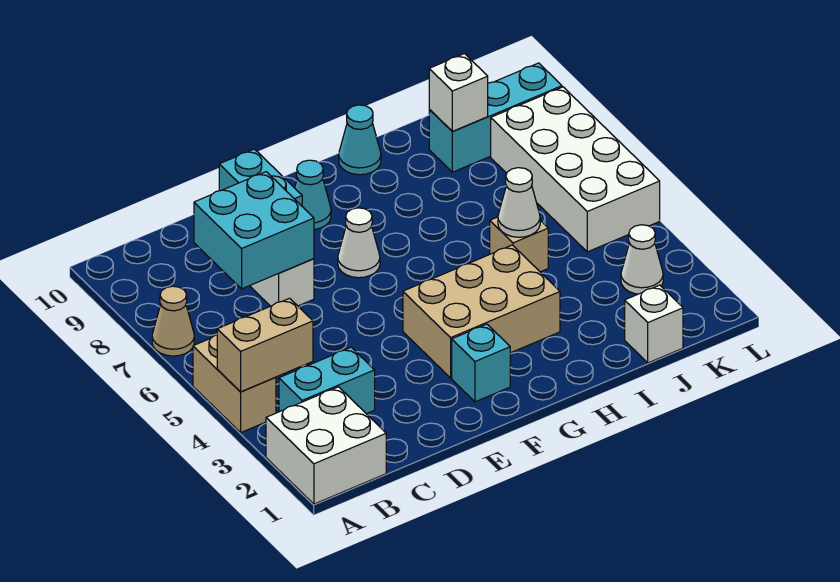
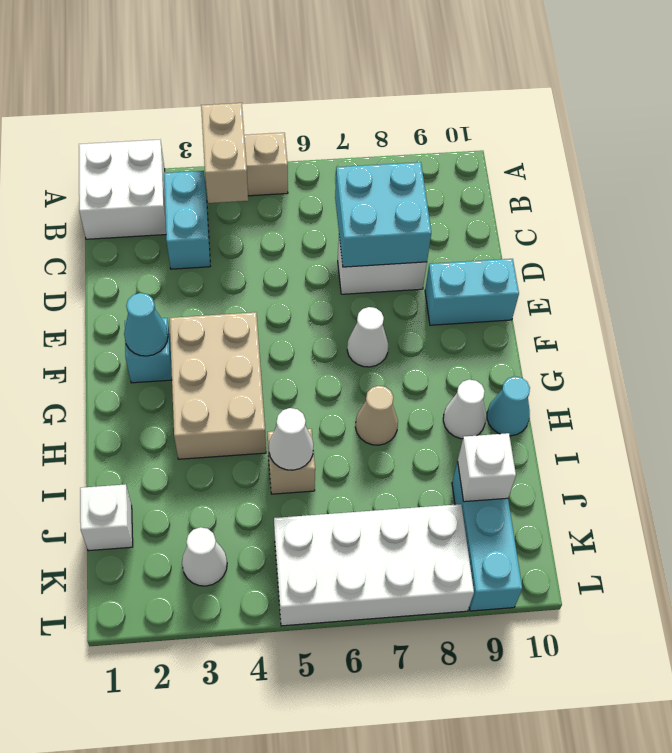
tan cone A7 level 1 -> tan cone H7 level 1
cyan cone F9 level 1 -> cyan cone F2 level 2
none -> white cone H9 level 1

